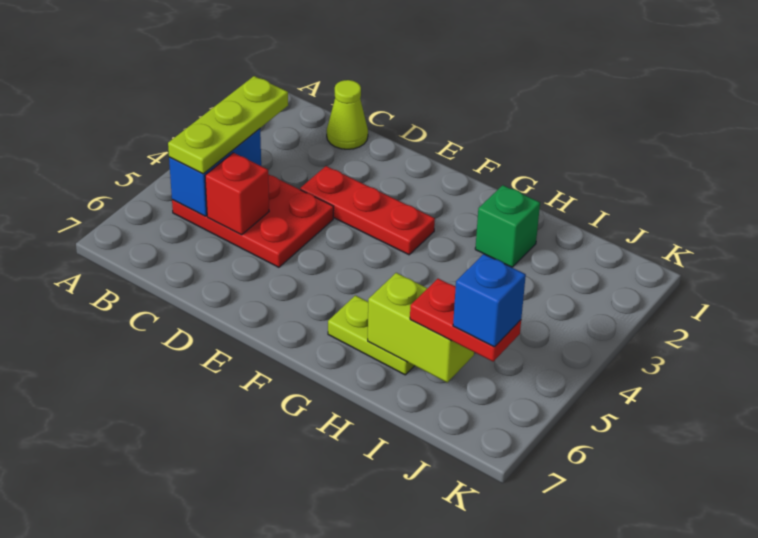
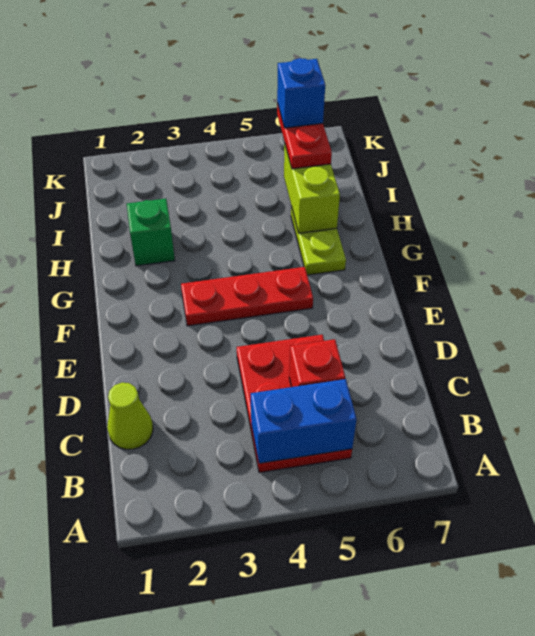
lime plate B3:B5 level 3 -> none
red plate D3:F3 level 1 -> red plate F3:F5 level 1

